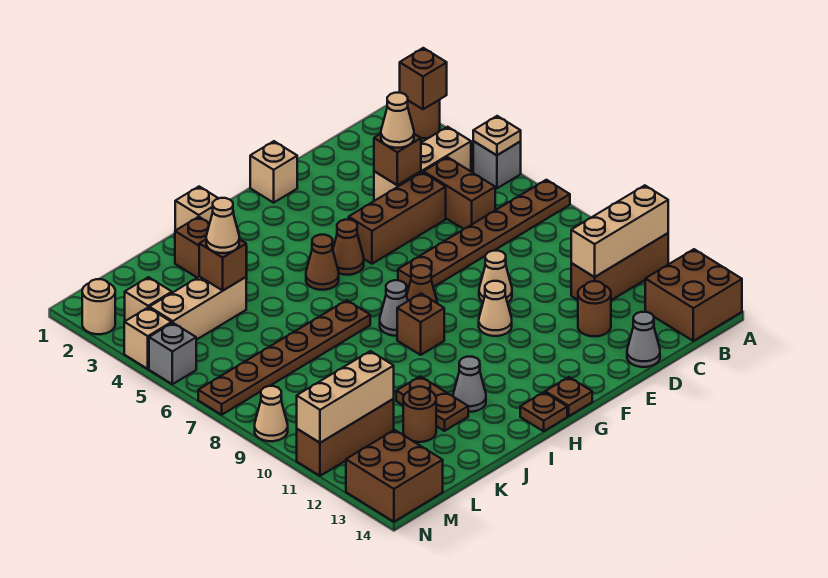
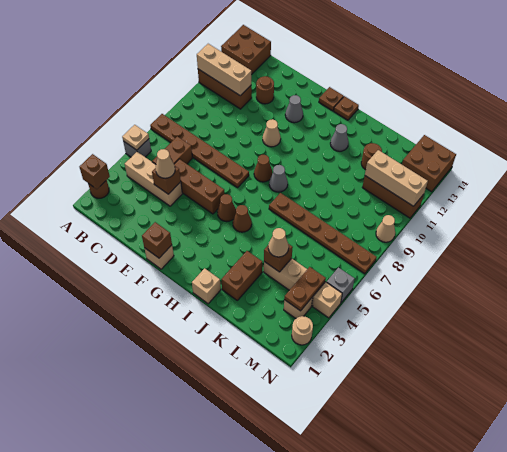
grey cone D14 level 1 -> grey cone F12 level 1
tan cone E9 level 1 -> none
brown brick H9 level 1 -> brown brick F1 level 2
brown plate J11:J12 level 1 -> brown plate M3:M4 level 2

